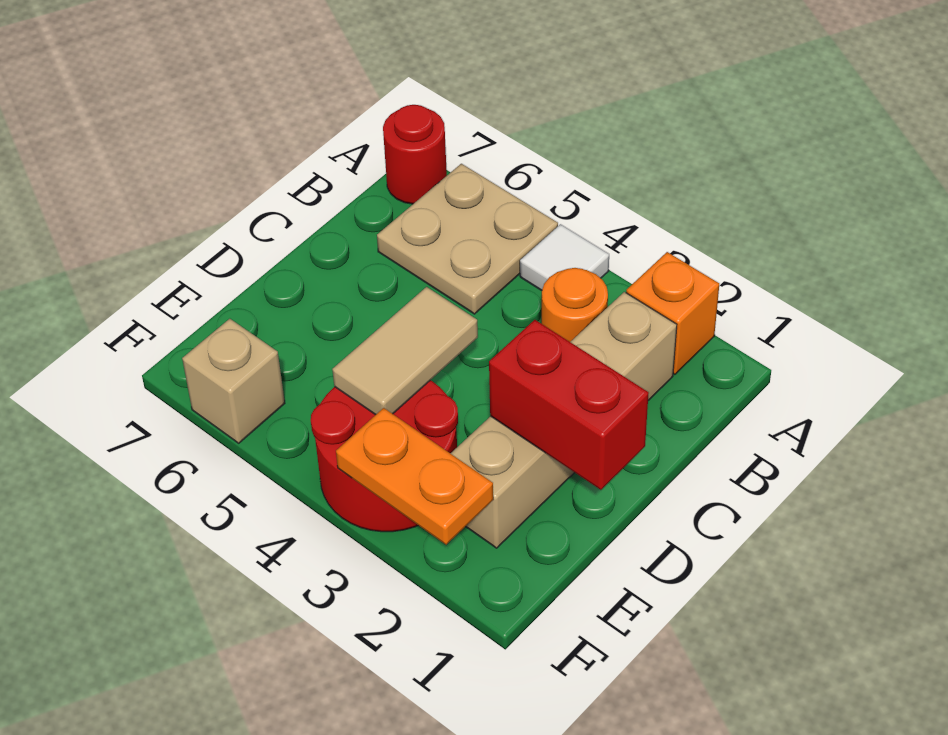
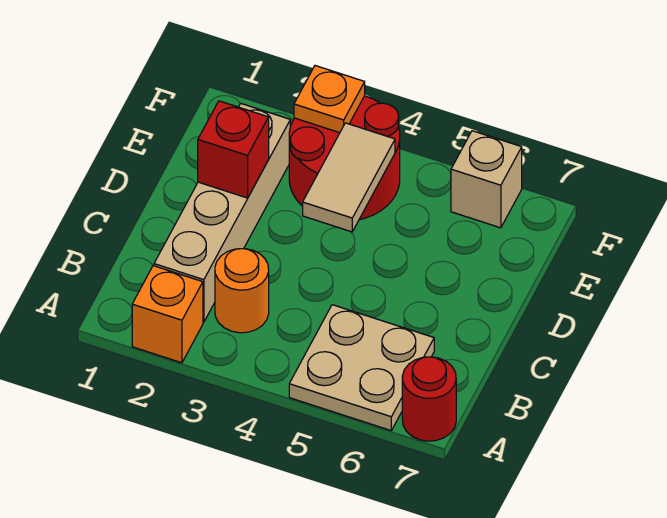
white tile A4 level 1 -> none
red brick D1:D2 level 2 -> red brick D2 level 2
orange plate F2:F3 level 2 -> orange plate F3 level 2

